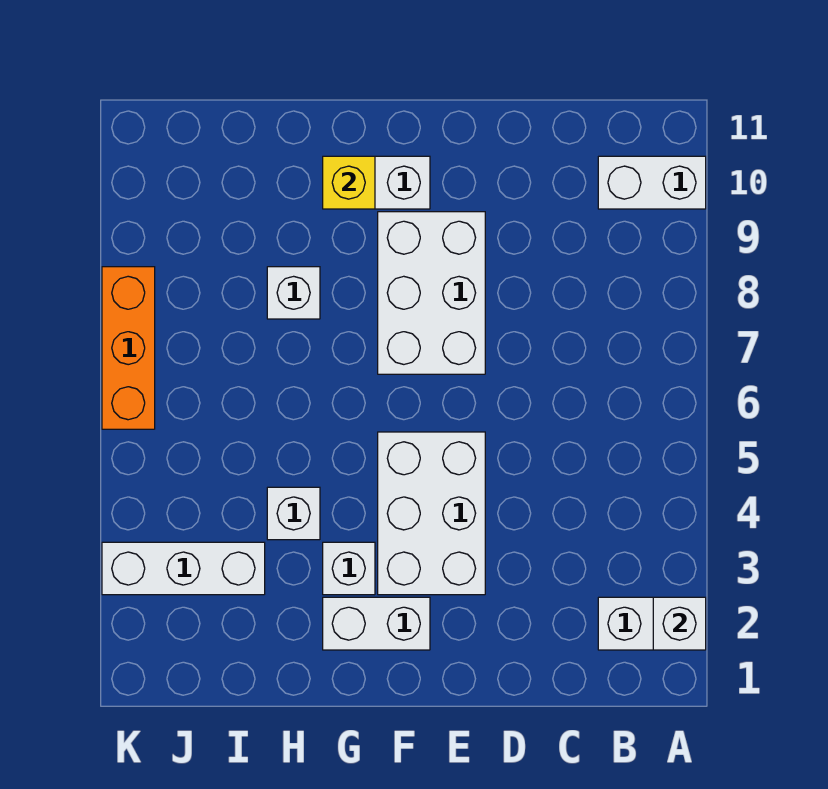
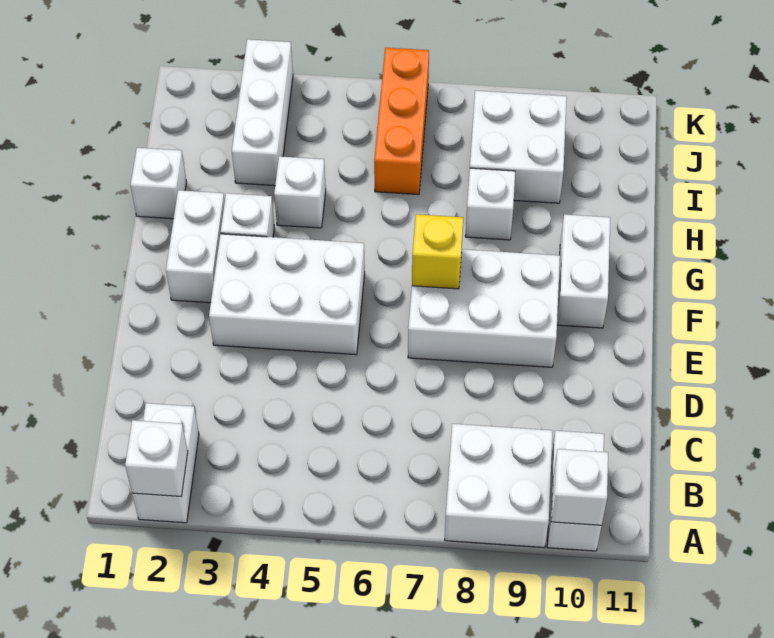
none -> white brick A8:B9 level 1
none -> white brick A10 level 2
yellow brick G10 level 2 -> yellow brick F7 level 2
none -> white brick H1 level 1
none -> white brick I8:J9 level 1
orange brick K6:K8 level 1 -> orange brick I6:K6 level 1

